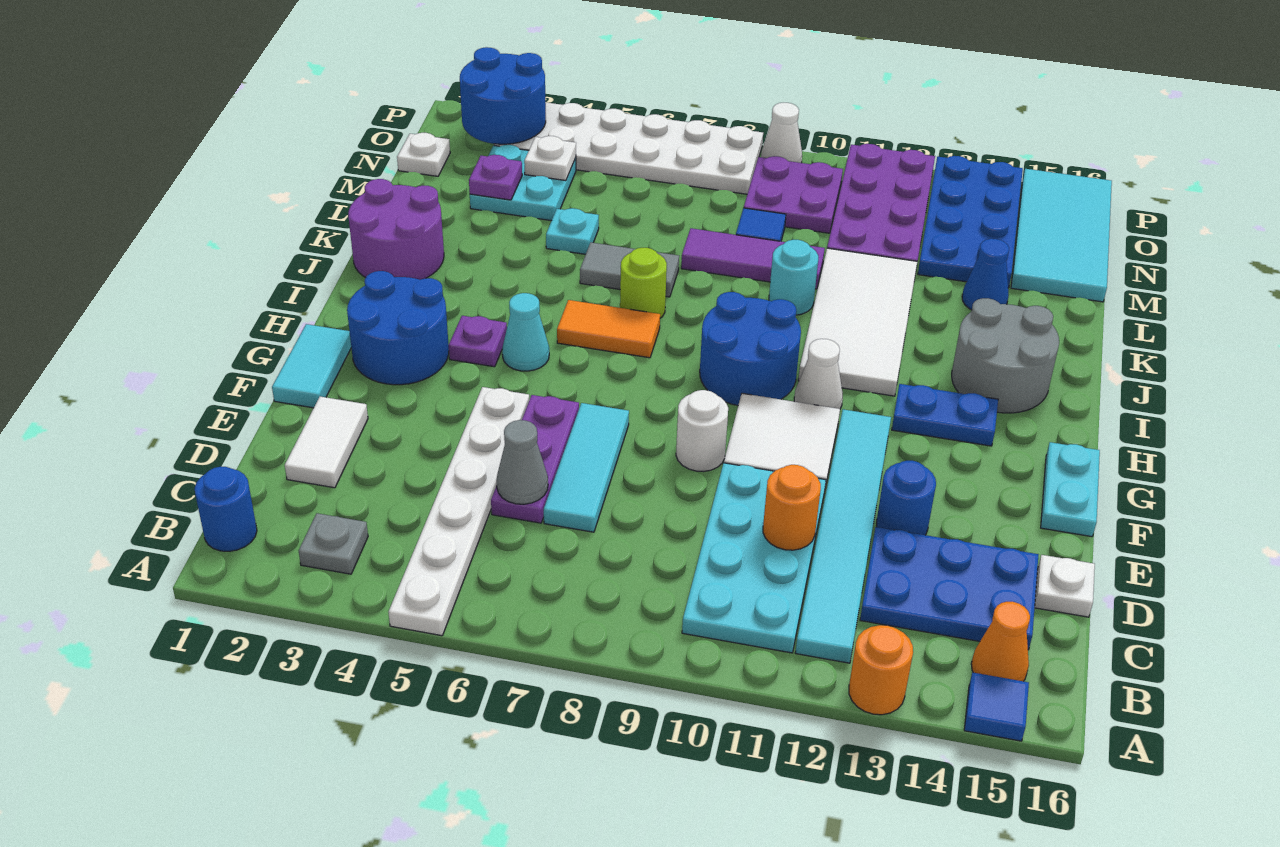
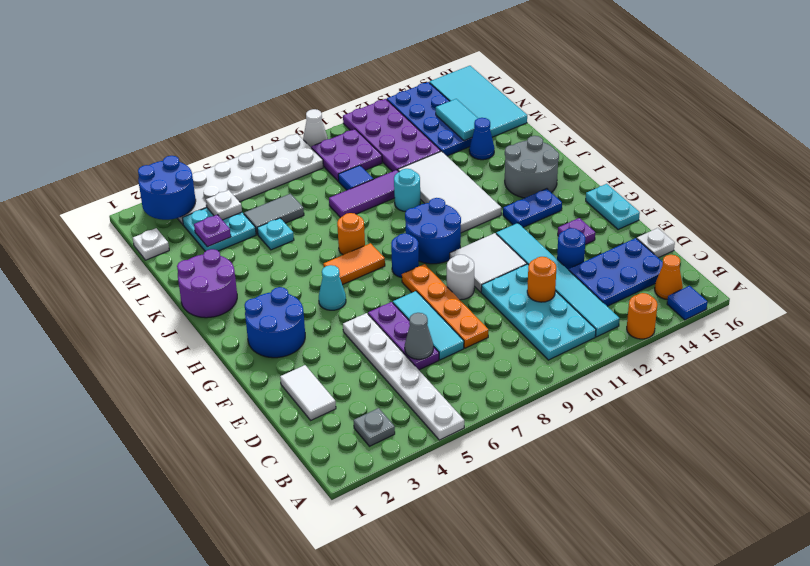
blue round brick B1 level 1 -> blue round brick H8 level 1
none -> orange plate D8:G8 level 1
cyan tile F1:G1 level 1 -> cyan tile M14:N14 level 2
purple plate H4 level 1 -> purple plate F14 level 1
white cone H11 level 1 -> none
lime round brick J7 level 1 -> orange round brick J7 level 1
grey tile K6:K7 level 1 -> grey tile M5:M6 level 1

